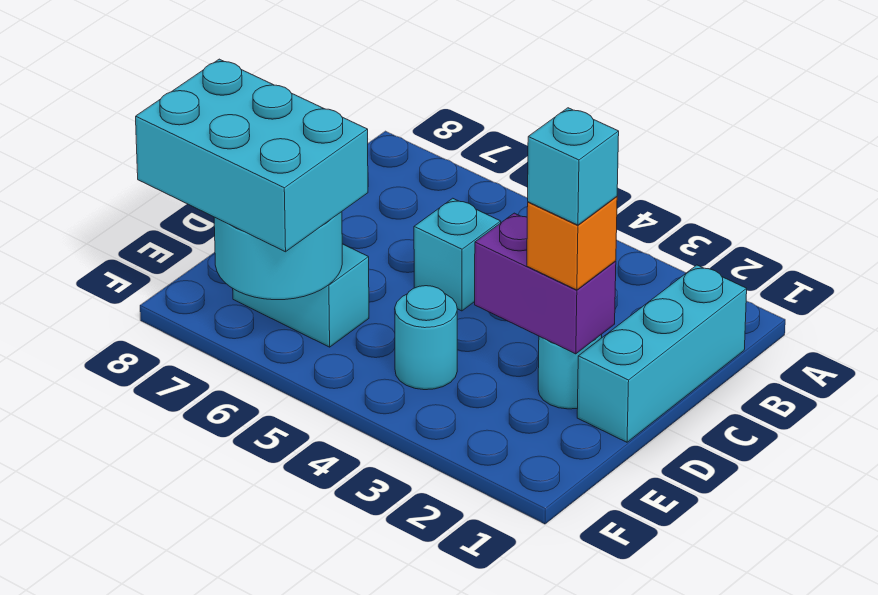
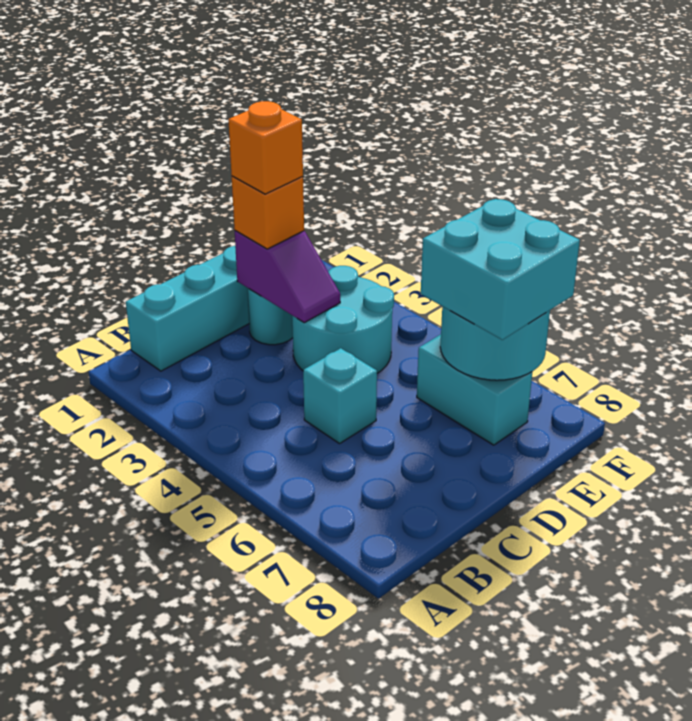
purple brick D2:D3 level 2 -> purple slope D2:D3 level 2 top 2
cyan brick D2 level 4 -> orange brick D2 level 4
cyan round brick E4 level 1 -> cyan round brick D3:E4 level 1
cyan brick E6:F8 level 3 -> cyan brick E6:F7 level 3

